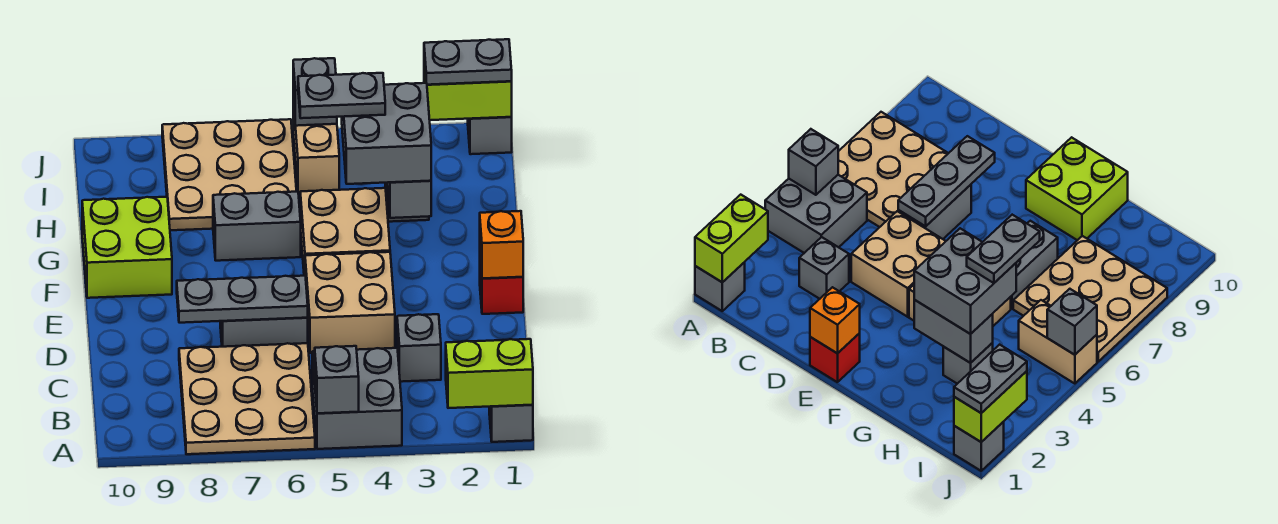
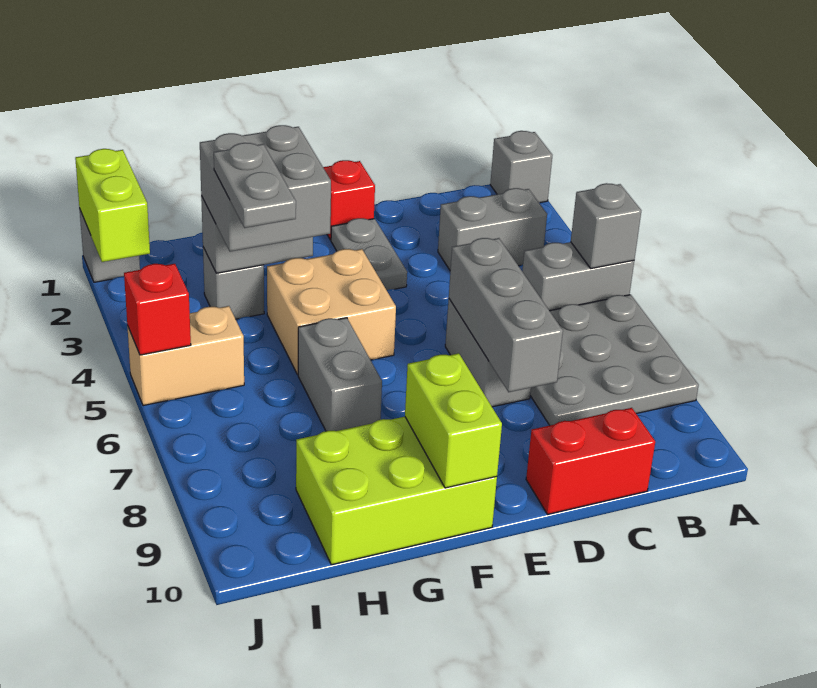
lime brick A1:A2 level 2 -> lime brick F9:F10 level 2
grey brick A4:B5 level 1 -> grey brick A5:B5 level 1
tan plate A6:C8 level 1 -> grey plate A6:C8 level 1
grey brick C3 level 1 -> grey brick B3:C3 level 1
none -> red brick C10:D10 level 1
tan brick D4:E5 level 1 -> none
grey plate D6:D8 level 2 -> grey brick D6:D8 level 2
orange brick E1 level 2 -> none
lime brick F9:G10 level 1 -> lime brick F9:H10 level 1
tan plate H6:J8 level 1 -> none
grey plate J1:J2 level 3 -> grey plate E2:E3 level 1
grey brick J5 level 2 -> red brick J5 level 2

